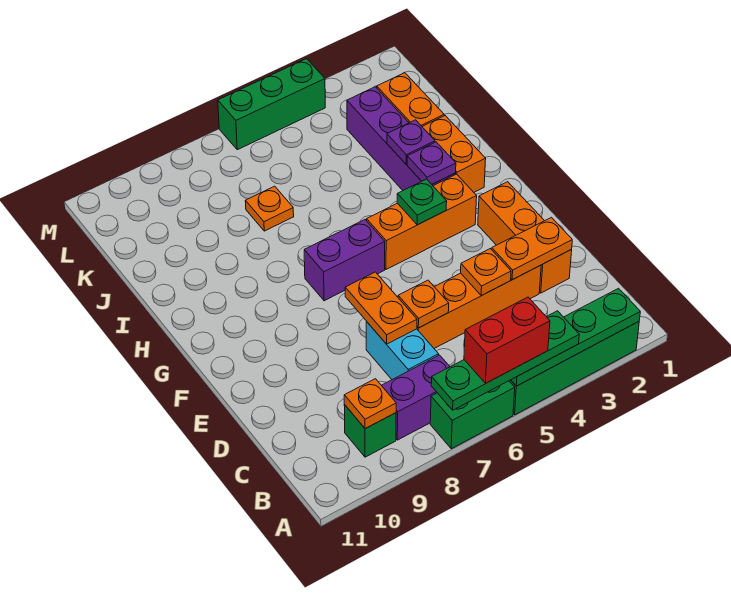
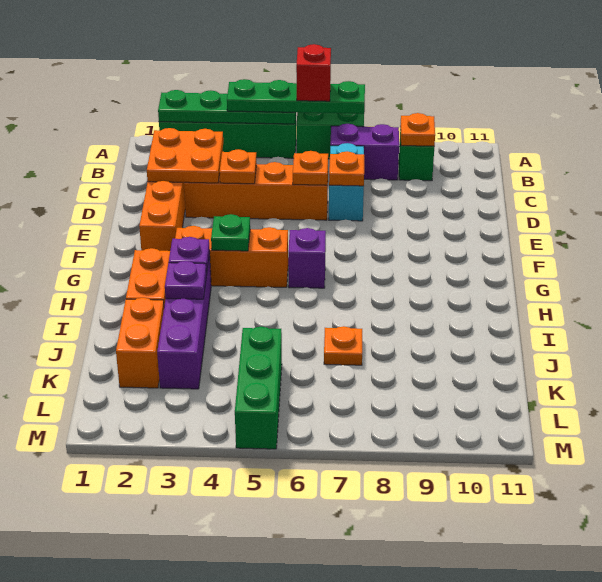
red brick A5:A6 level 4 -> red brick A6 level 4
orange plate D2:D3 level 2 -> orange plate C2:D3 level 2
orange plate D7:E7 level 2 -> orange plate D7 level 2
purple brick G6:G7 level 1 -> purple brick G6 level 1
green brick M4:M6 level 1 -> green brick K5:M5 level 1

